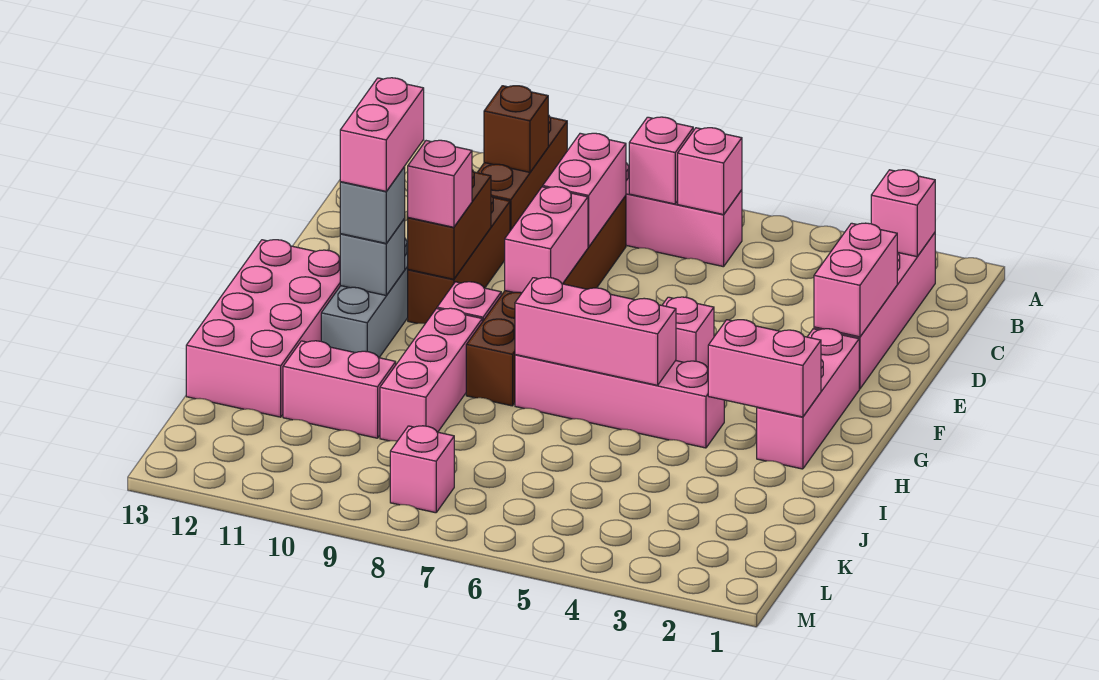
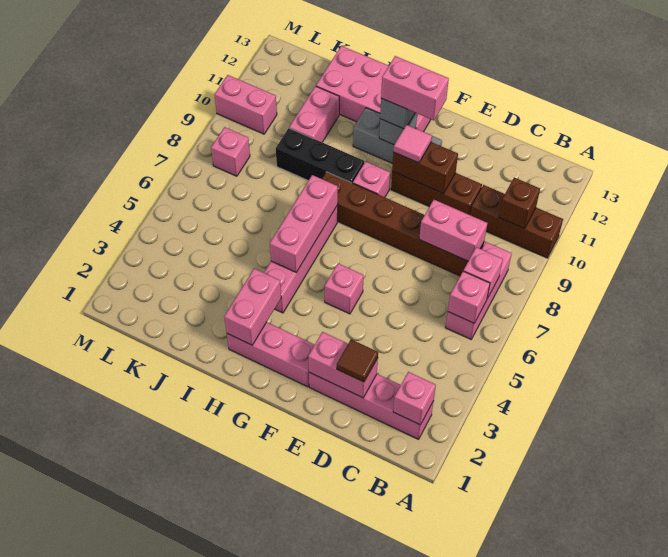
none -> brown tile D2 level 3
pink brick E8:F8 level 2 -> pink brick L10:M10 level 1
pink brick F10 level 3 -> pink tile F10 level 3
pink brick H9:J9 level 1 -> black brick H9:J9 level 1

